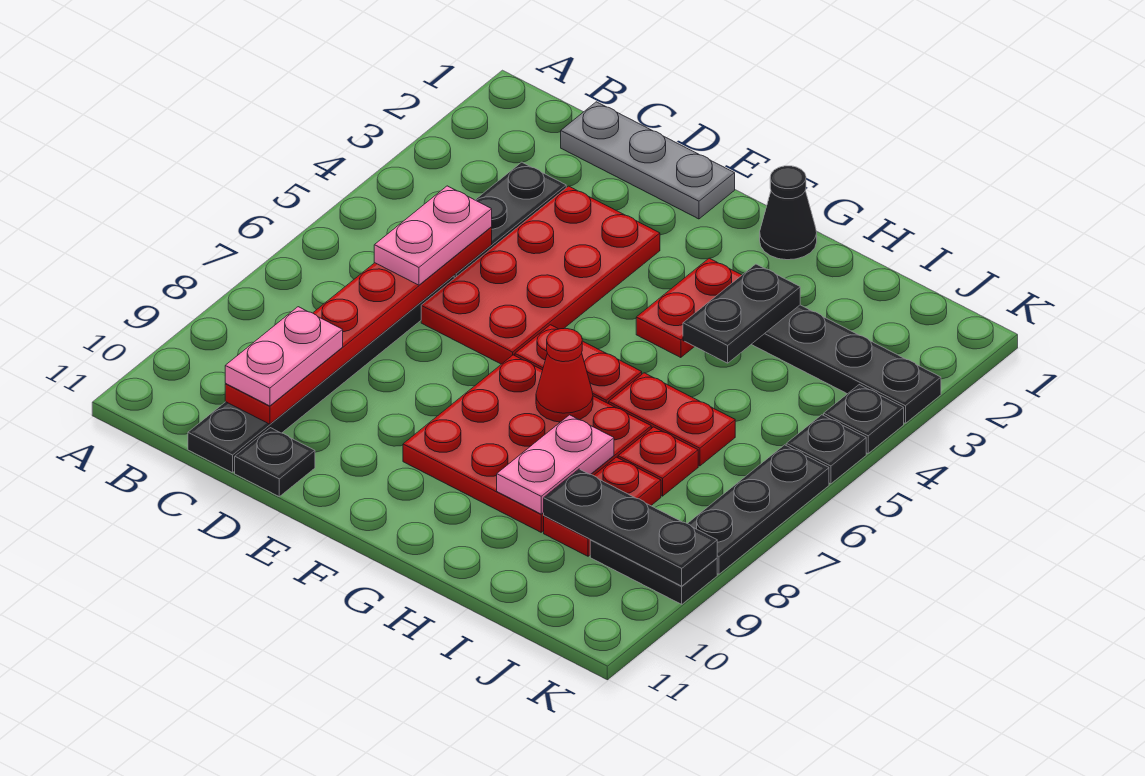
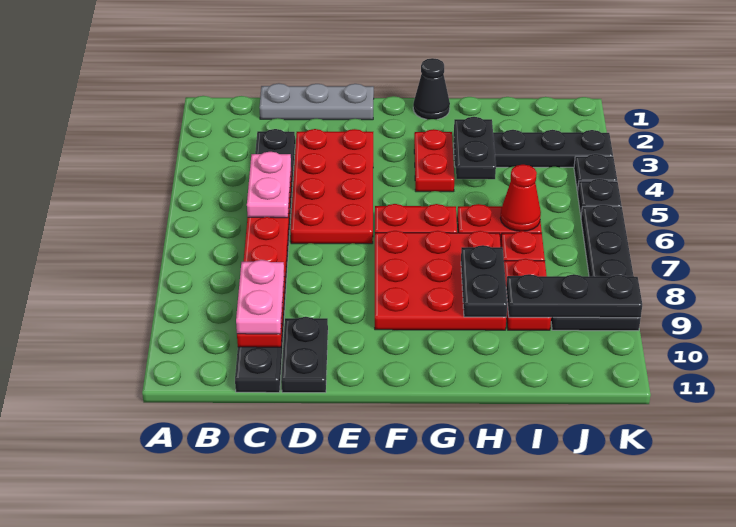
black plate D11 level 1 -> black plate D10:D11 level 1
red cone G7 level 2 -> red cone I6 level 2
pink plate H8:H9 level 2 -> black plate H8:H9 level 2

